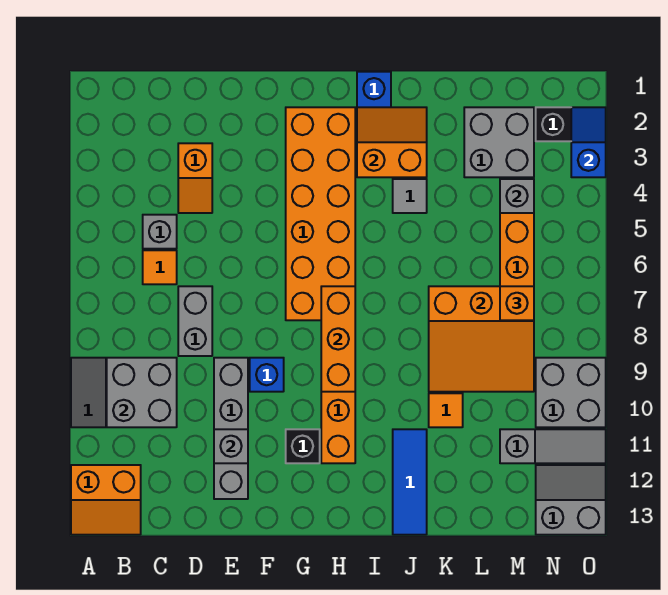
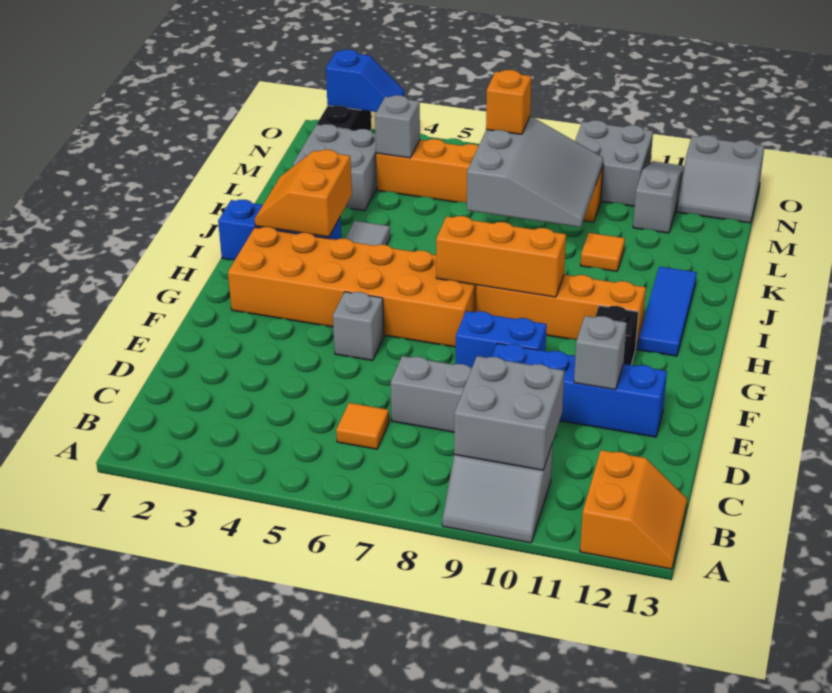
grey brick C5 level 1 -> grey brick F5 level 1
orange slope D3:D4 level 1 top 3 -> none
grey brick E9:E12 level 1 -> blue brick E9:E12 level 1
blue brick F9 level 1 -> blue brick F8:F9 level 1
blue tile J11:J13 level 1 -> blue tile H12:J12 level 1
orange slope K7:M9 level 2 top 7 -> grey slope K7:M9 level 2 top 7
grey slope N12:O13 level 1 top 13 -> grey slope N12:O13 level 1 top O
blue slope O2:O3 level 2 top 3 -> blue slope O2:O3 level 2 top 2

